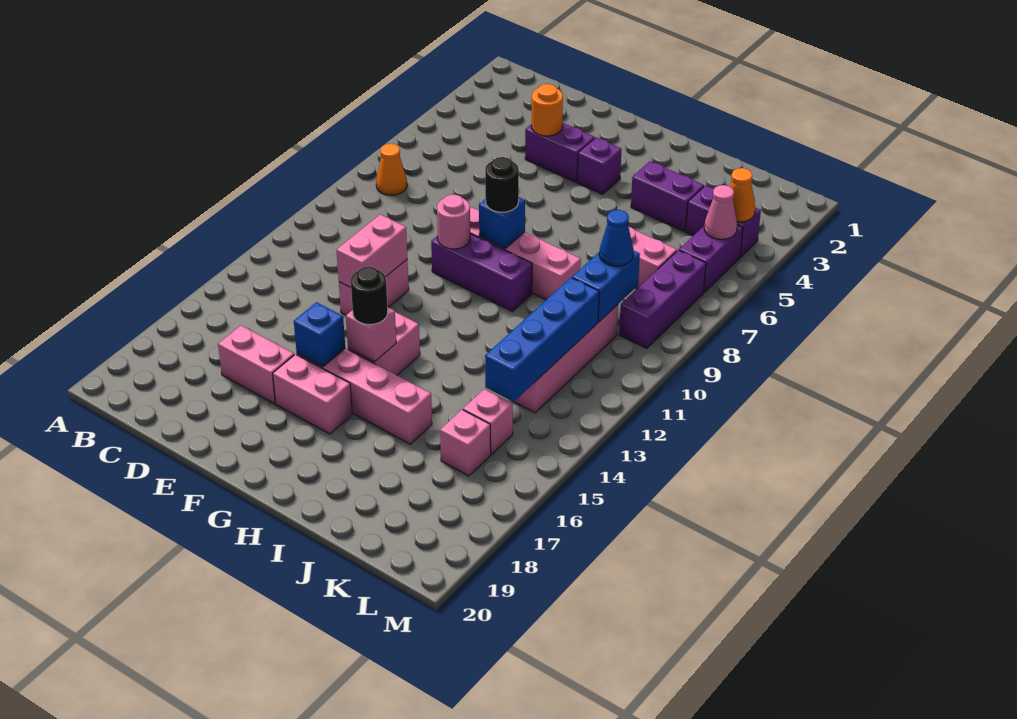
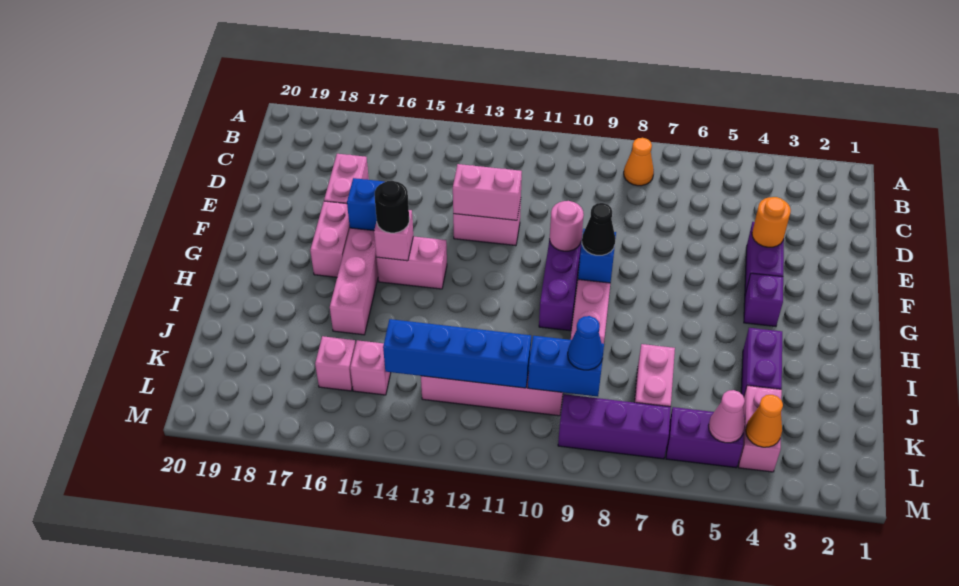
black round brick G9 level 3 -> black cone G9 level 3
purple brick K4:L4 level 1 -> pink brick K4:L4 level 1

